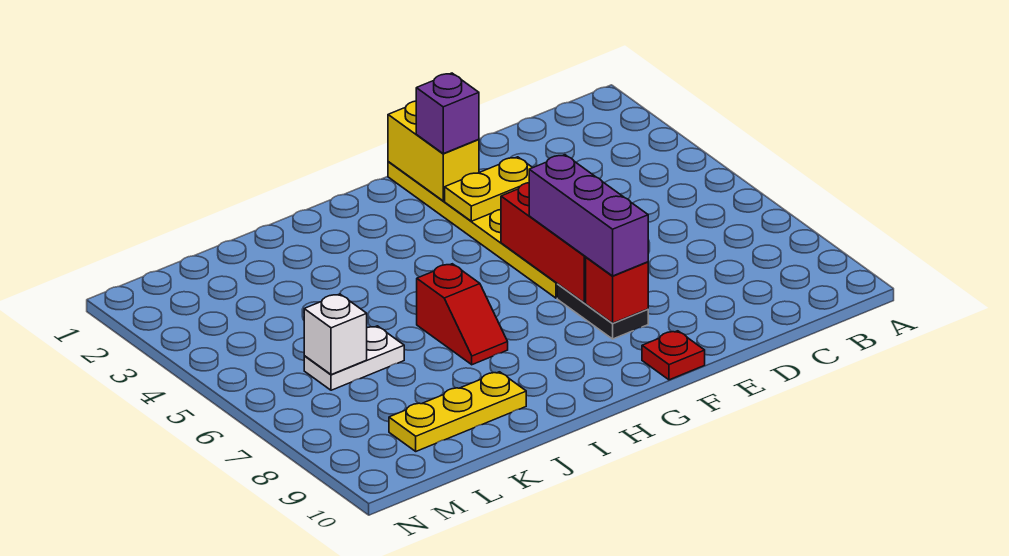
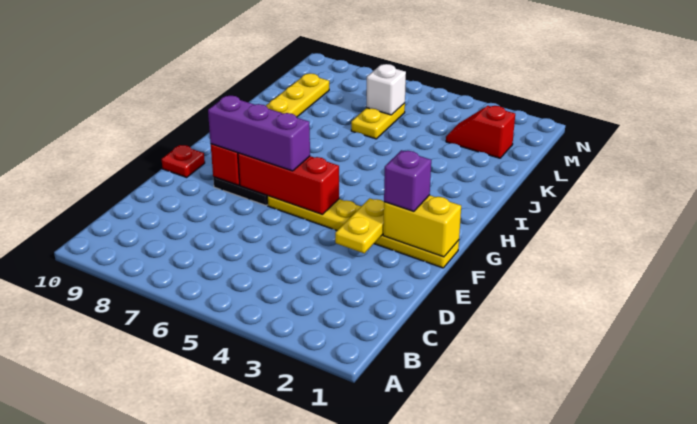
red slope I6:I7 level 1 top 6 -> red slope L2:L3 level 1 top 2
white plate K6:L6 level 1 -> yellow plate K6:L6 level 1

